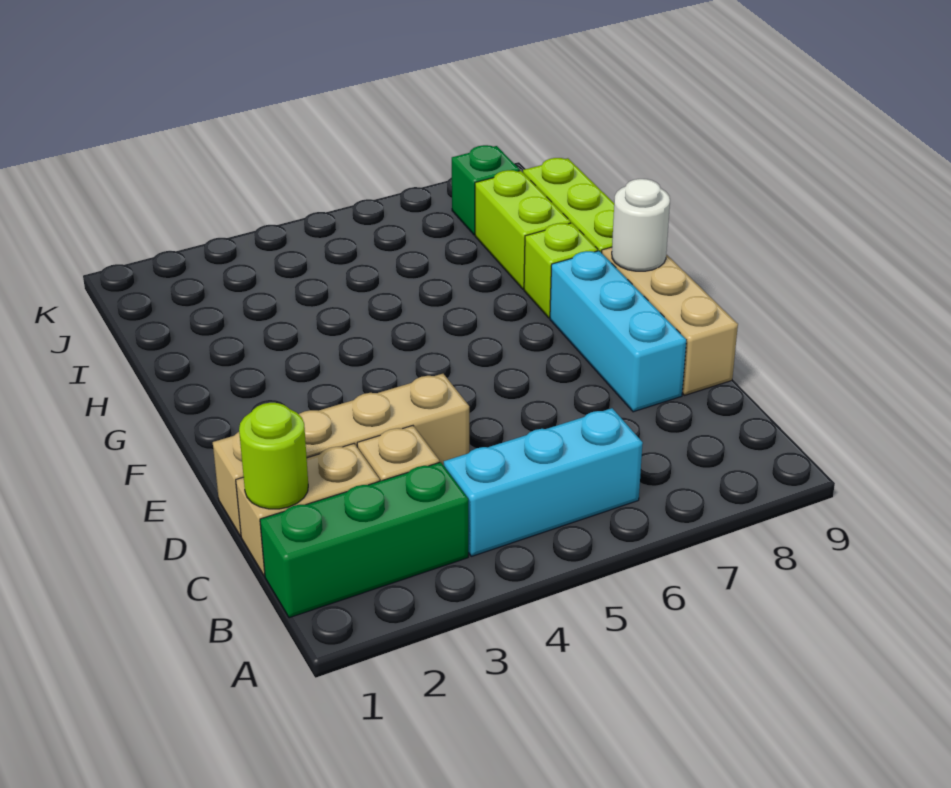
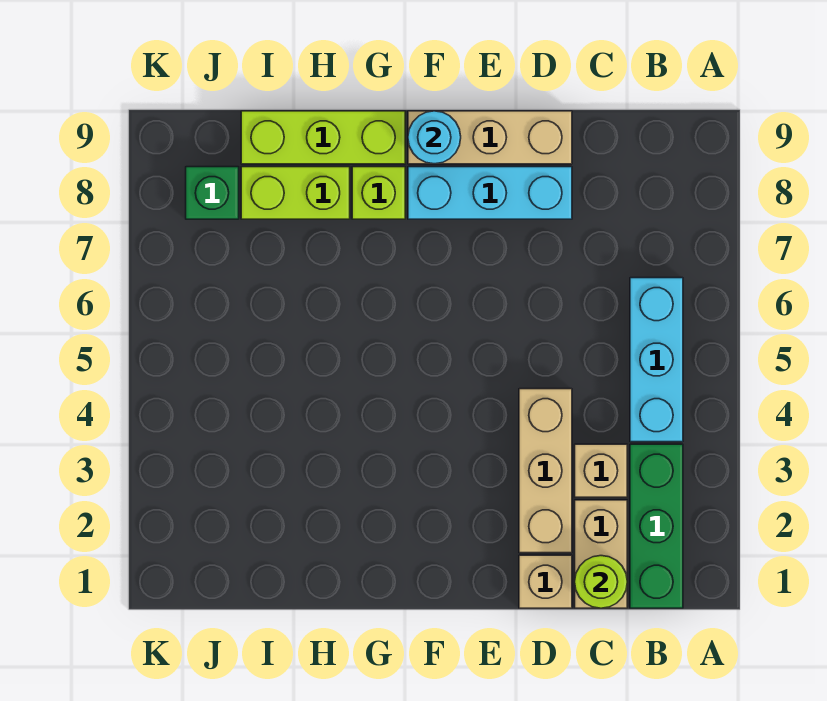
white round brick F9 level 2 -> cyan round brick F9 level 2

